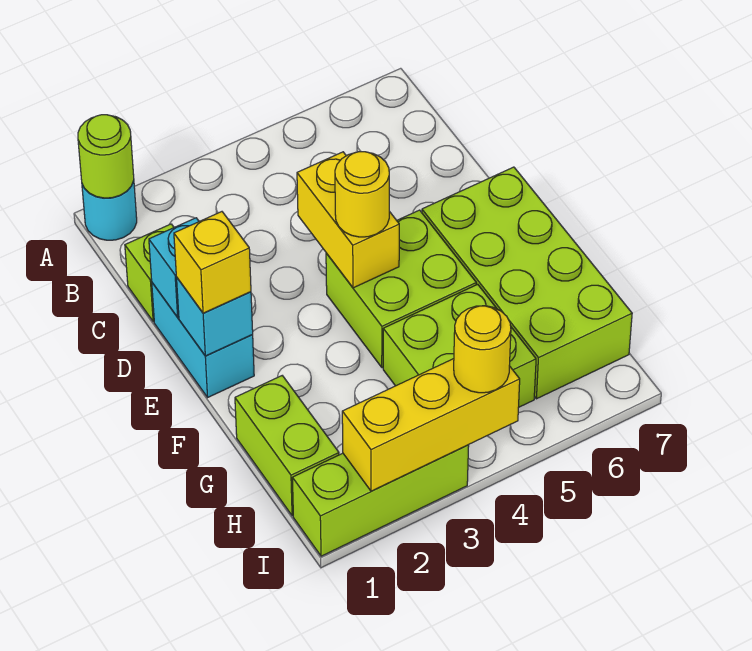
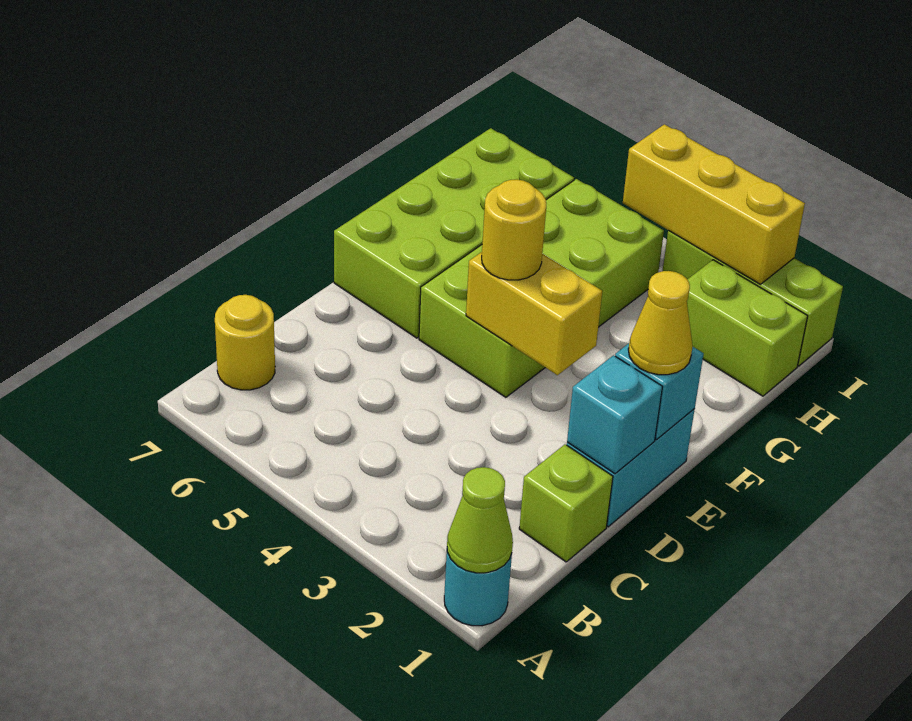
lime round brick A1 level 2 -> lime cone A1 level 2
yellow brick D4:E4 level 2 -> yellow brick E3:E4 level 2
yellow brick E1 level 3 -> yellow cone E1 level 3
lime brick G1:H1 level 1 -> lime brick H1:H2 level 1
yellow round brick I4 level 3 -> yellow round brick B7 level 1

